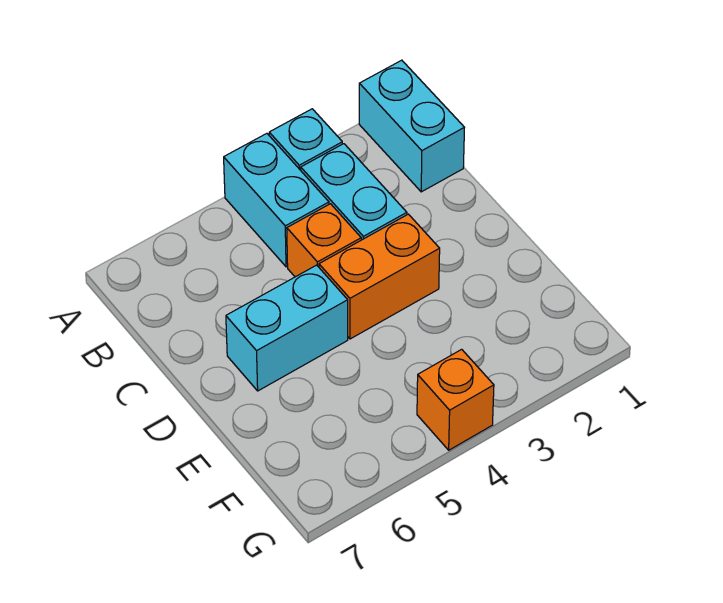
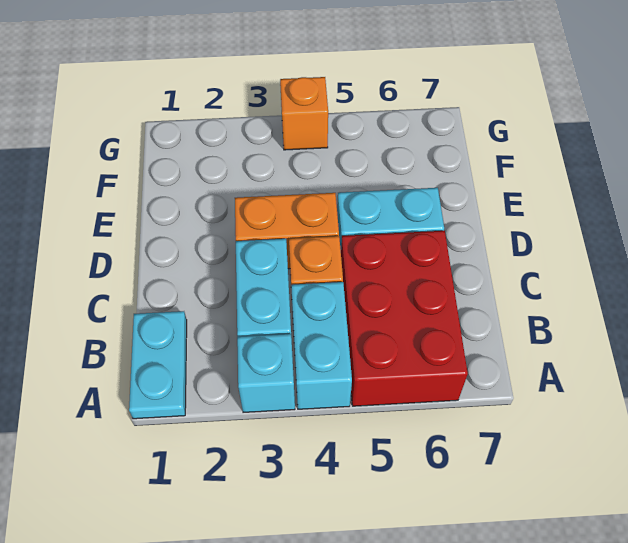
cyan brick A1:B1 level 1 -> cyan plate A1:B1 level 1
none -> red brick A5:C6 level 1

